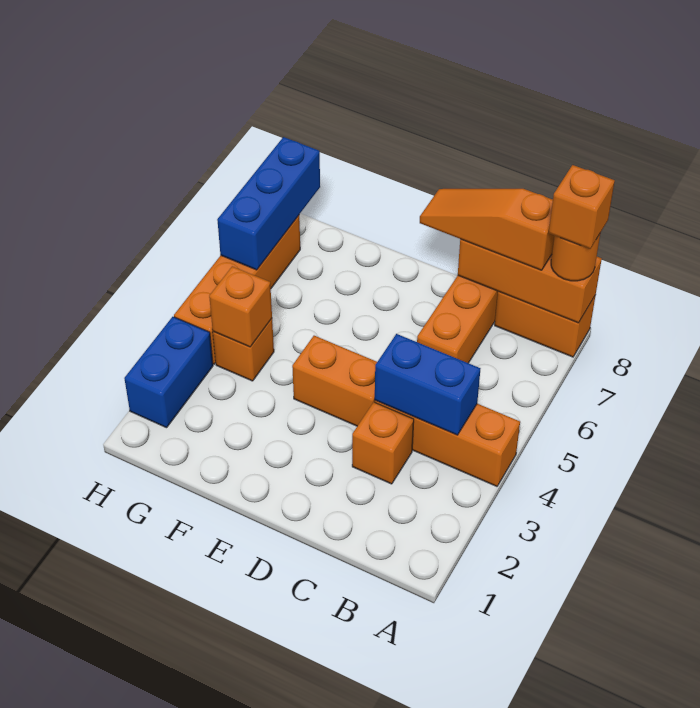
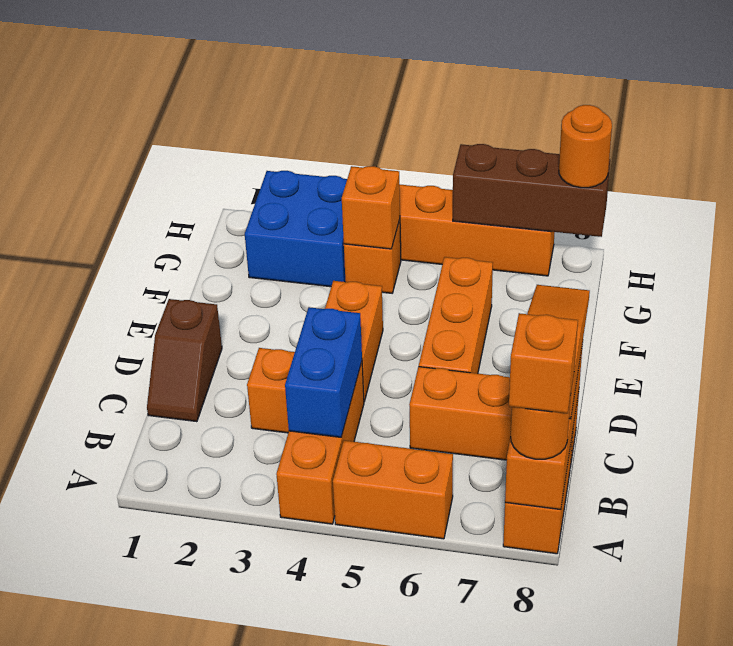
none -> orange brick A5:A6 level 1
none -> brown slope C1:D1 level 1 top D
none -> orange brick D6:F6 level 1
blue brick H2:H3 level 1 -> blue brick G2:H3 level 1
blue brick H6:H8 level 2 -> brown brick H6:H8 level 2
none -> orange round brick H8 level 3

